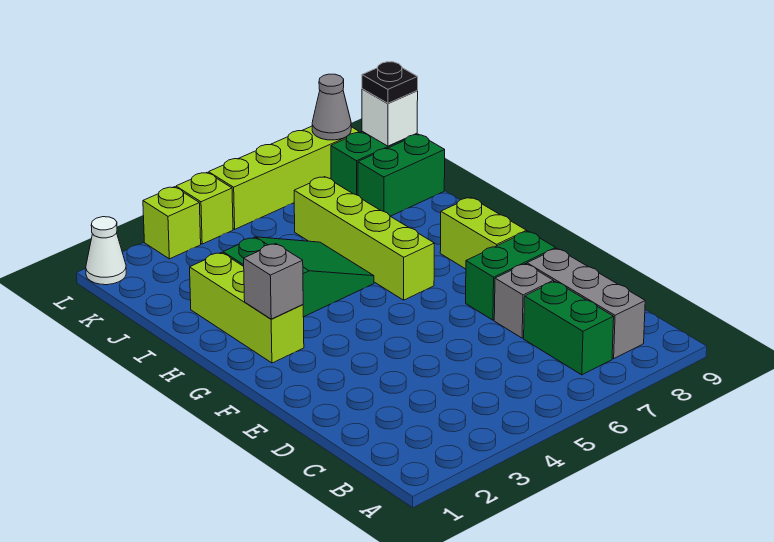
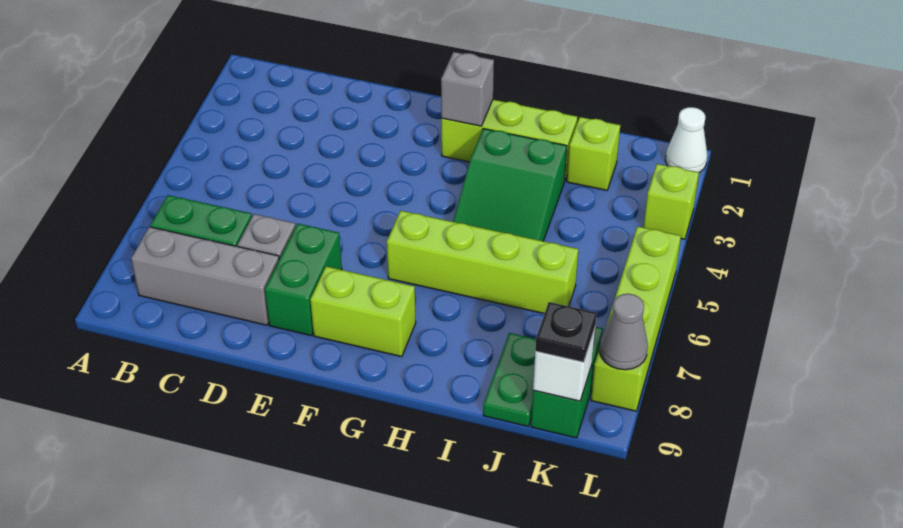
green brick J8:J9 level 1 -> green plate J8:J9 level 1
lime brick L4 level 1 -> lime brick J2 level 1

